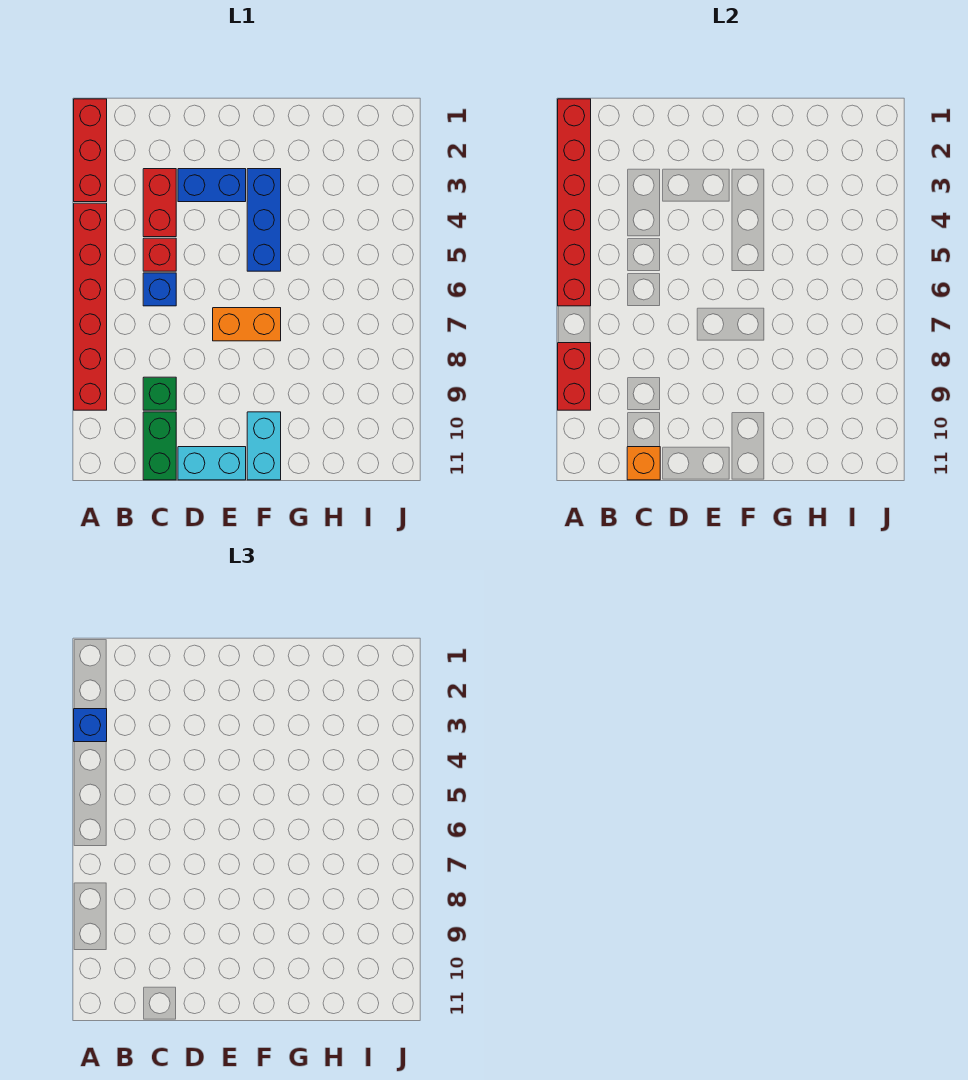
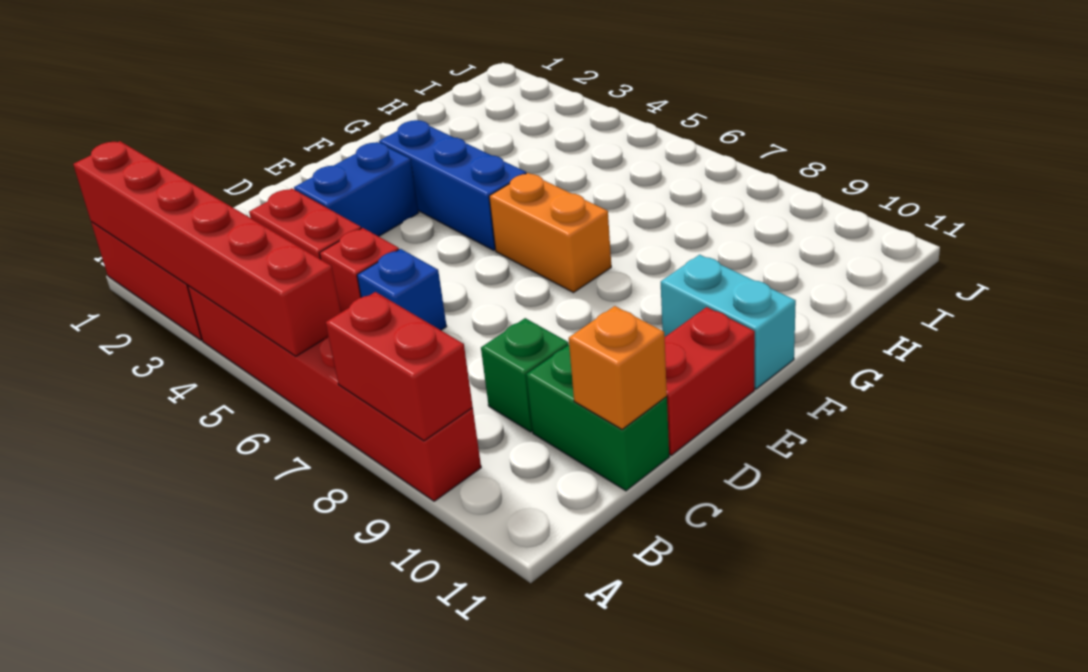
blue brick A3 level 3 -> none
cyan brick D11:E11 level 1 -> red brick D11:E11 level 1
orange brick E7:F7 level 1 -> orange brick F6:F7 level 1

